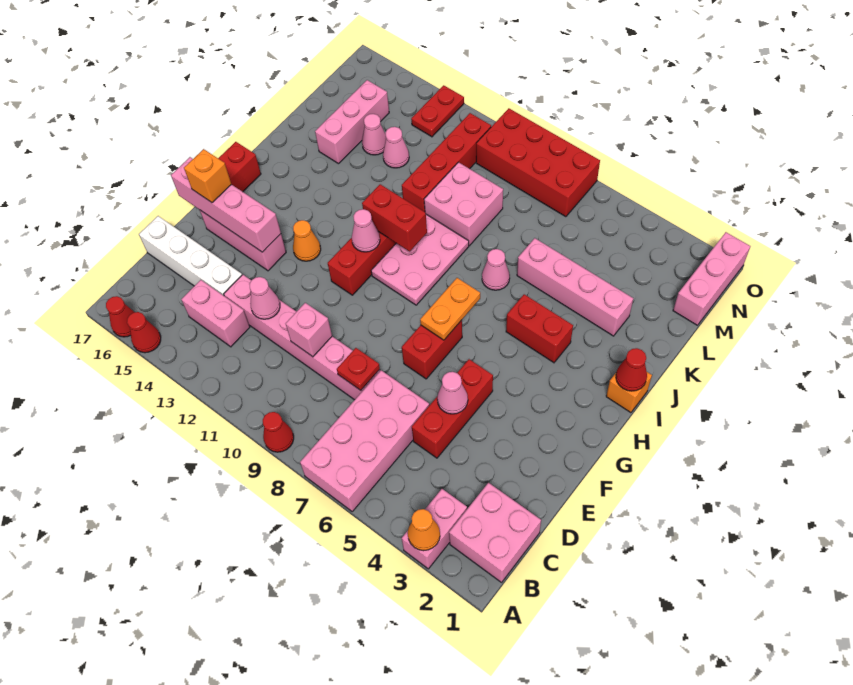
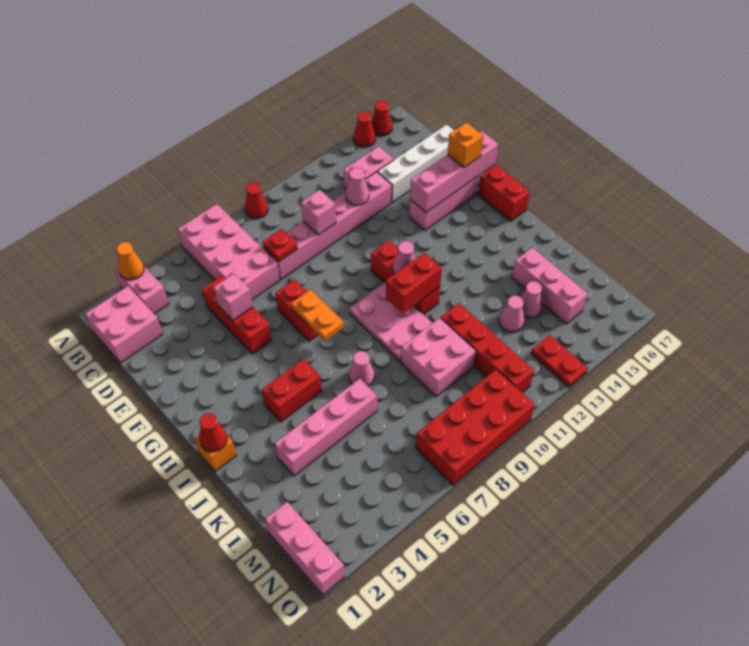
pink cone E5 level 2 -> pink brick E5 level 2
orange cone G13 level 1 -> none

